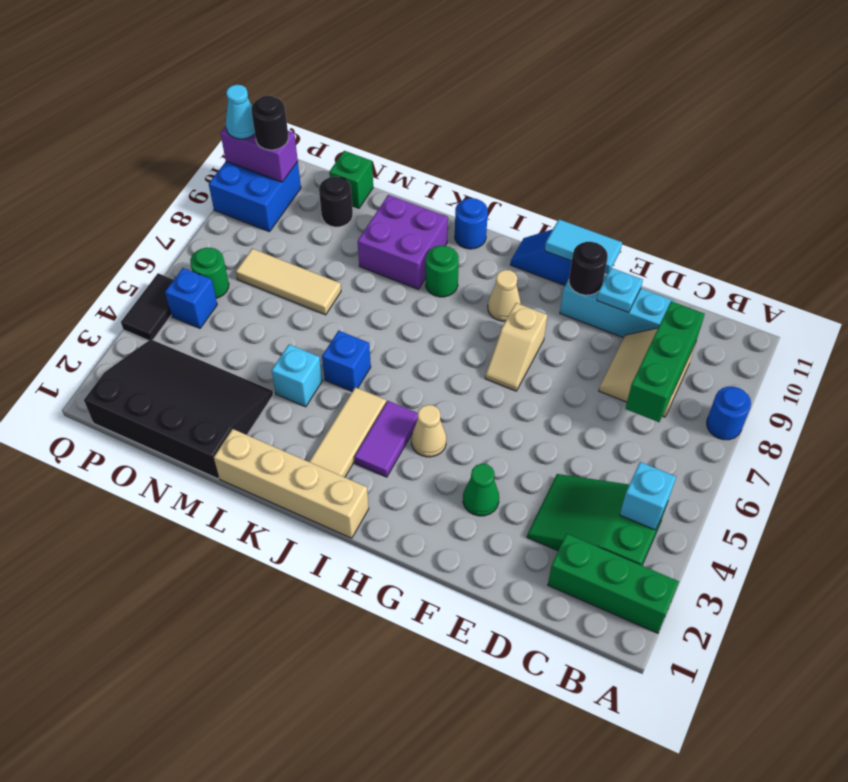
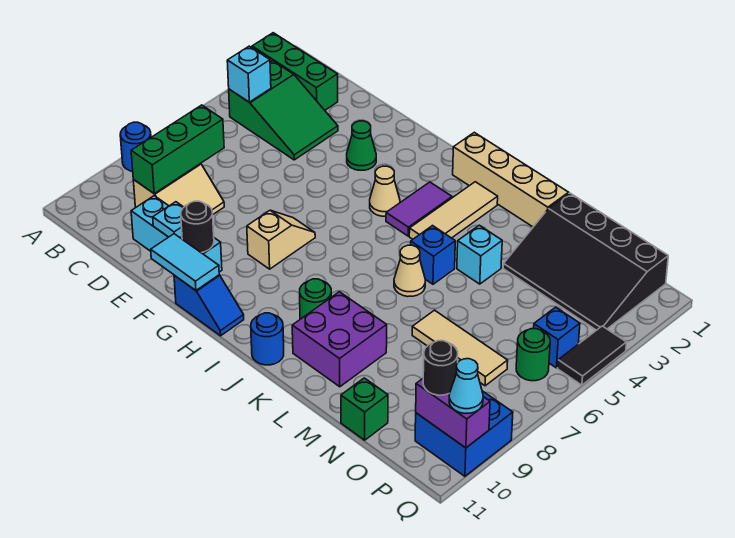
tan cone H9 level 1 -> tan cone K6 level 1
black round brick N10 level 1 -> none

